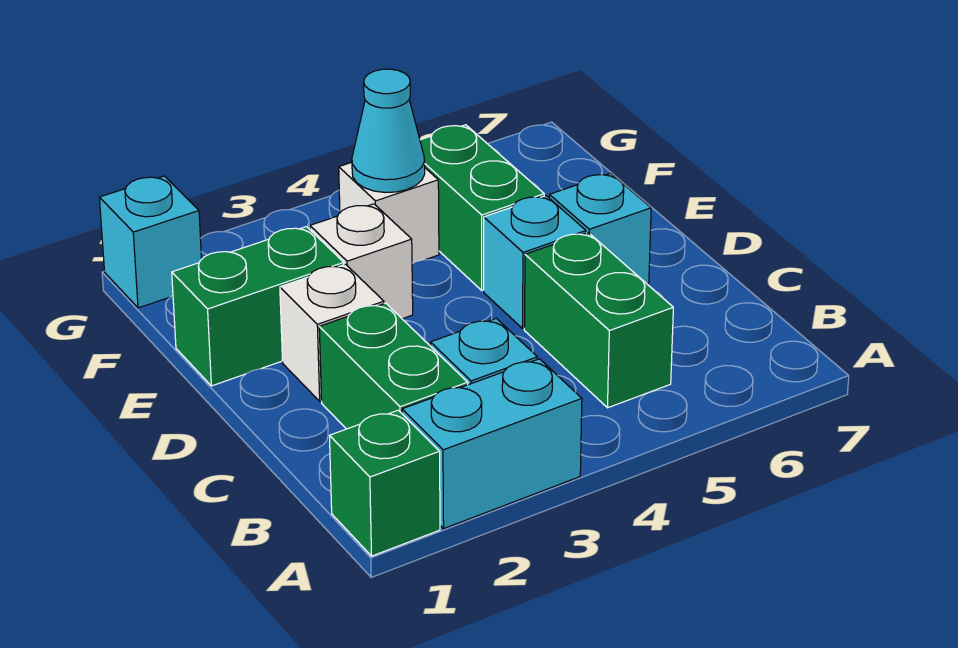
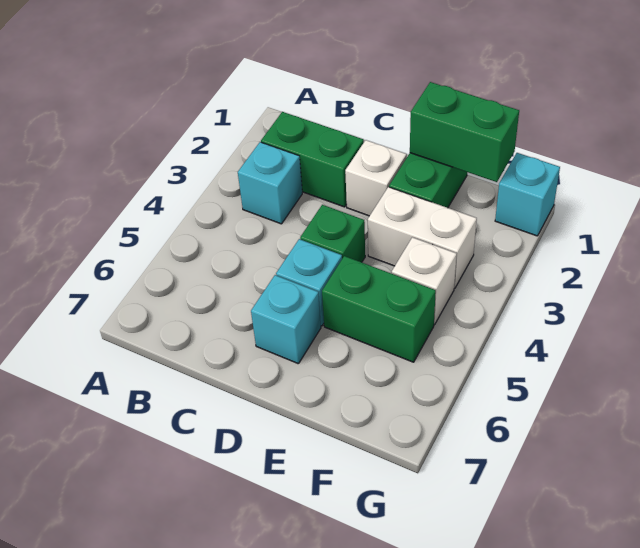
green brick A1 level 1 -> green brick D4 level 1
cyan brick A2:A3 level 1 -> none
green brick B5:C5 level 1 -> green brick E1:F1 level 2
white brick E3 level 1 -> white brick E3:F3 level 1
cyan cone F4 level 2 -> none

